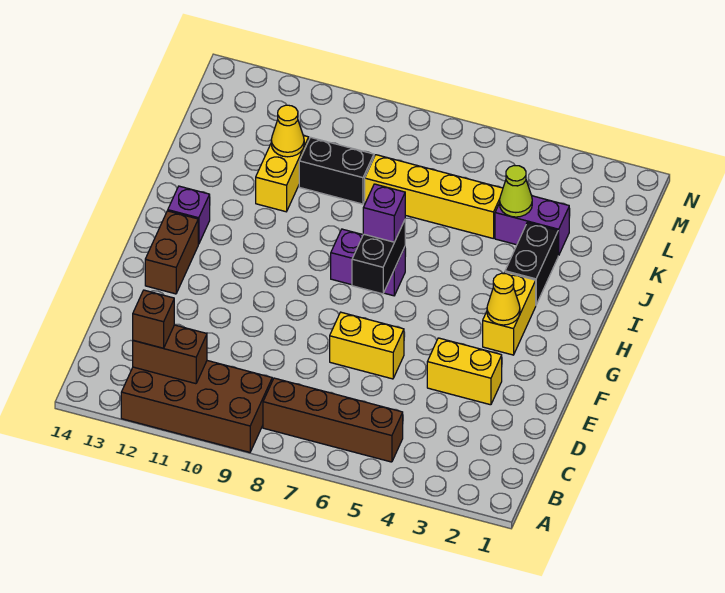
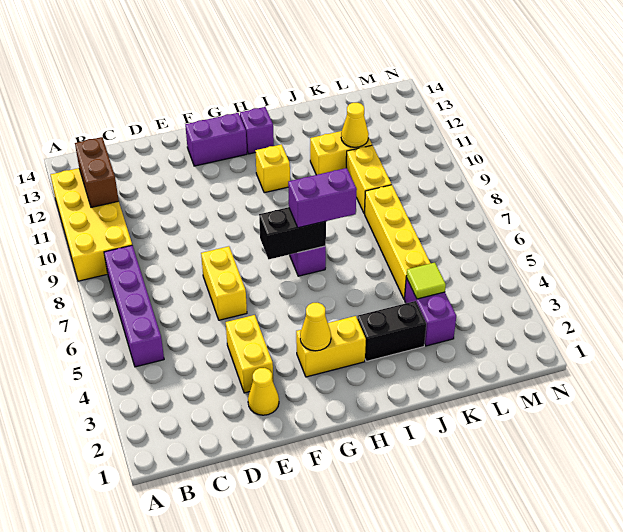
brown brick A9:B12 level 1 -> yellow brick A9:B12 level 1
brown brick B5:B8 level 1 -> purple brick B5:B8 level 1
brown brick B12 level 3 -> none
none -> yellow cone E2 level 1
brown brick F13:G13 level 1 -> purple brick F13:G13 level 1
purple brick H7 level 3 -> purple brick H7:I7 level 3
none -> yellow brick H11 level 1
lime cone K4 level 2 -> lime tile K4 level 2
black brick K9:K10 level 1 -> yellow brick K9:K10 level 1

